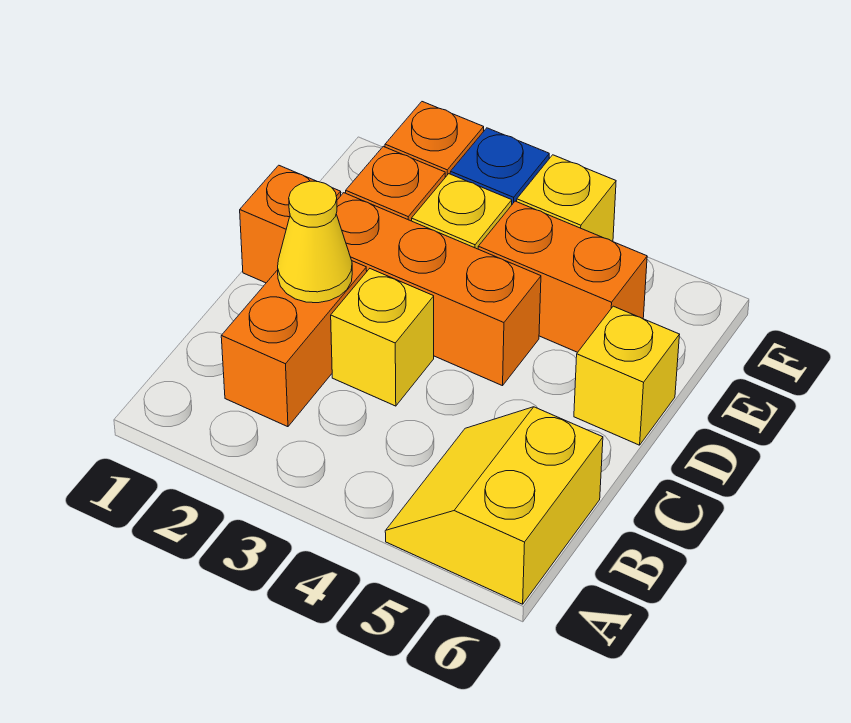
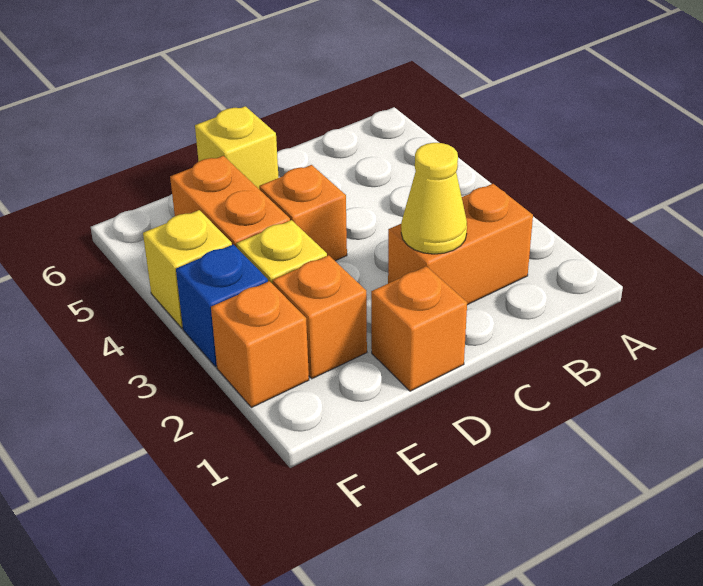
yellow slope A5:B6 level 1 top 6 -> none
yellow brick C3 level 1 -> none
orange brick D2:D4 level 1 -> orange brick D4 level 1

